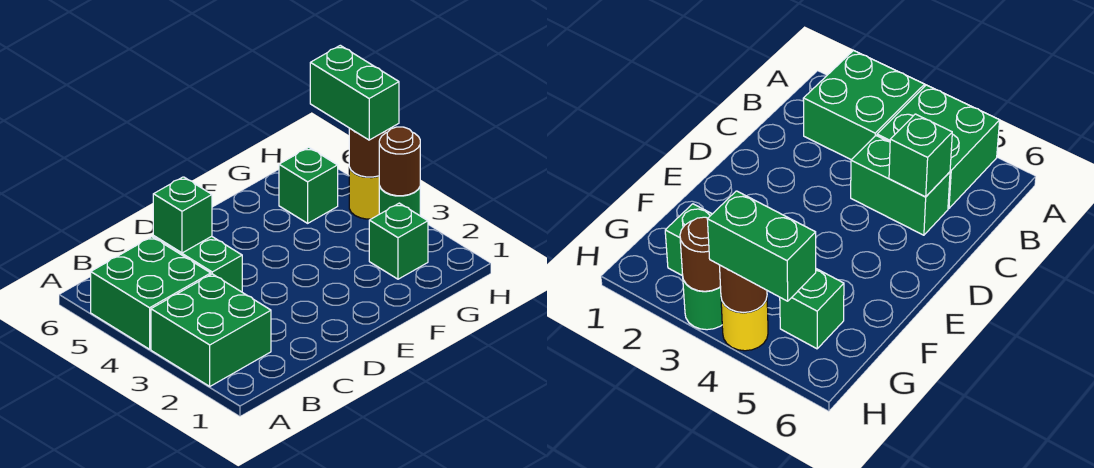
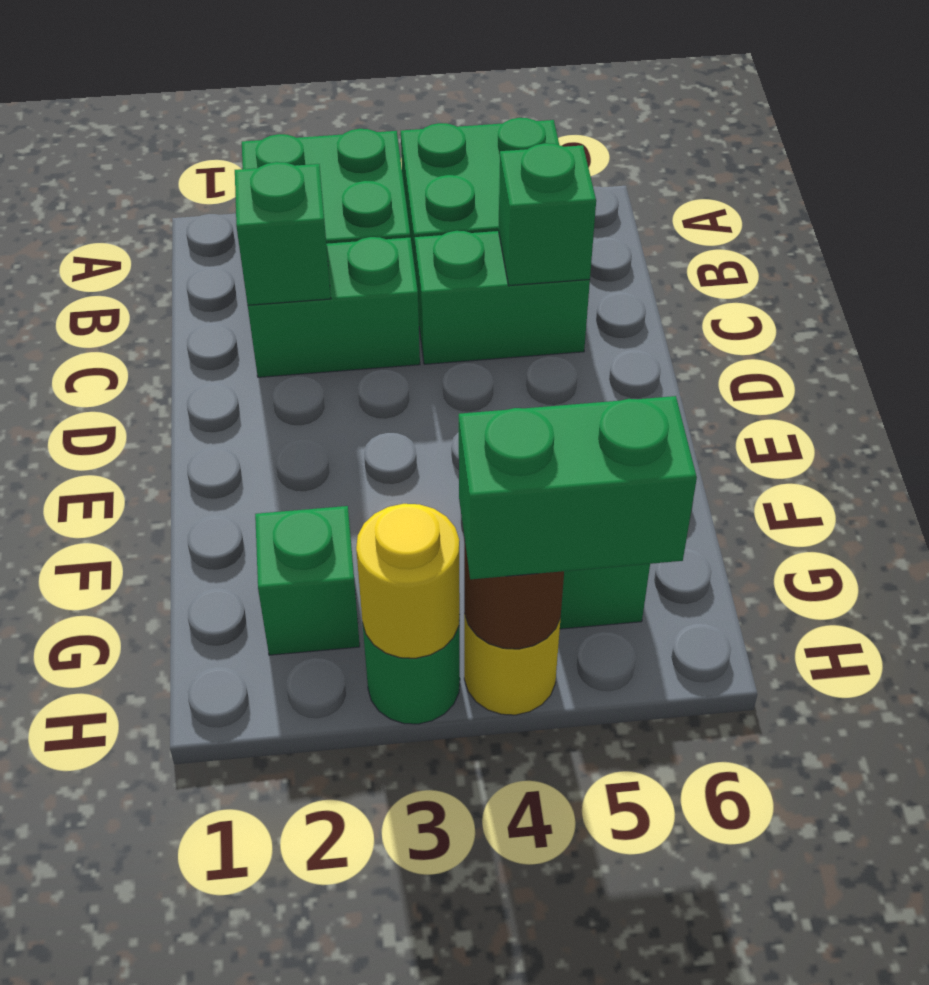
none -> green brick C2:C3 level 1
none -> green brick C2 level 2
brown round brick H3 level 2 -> yellow round brick H3 level 2

